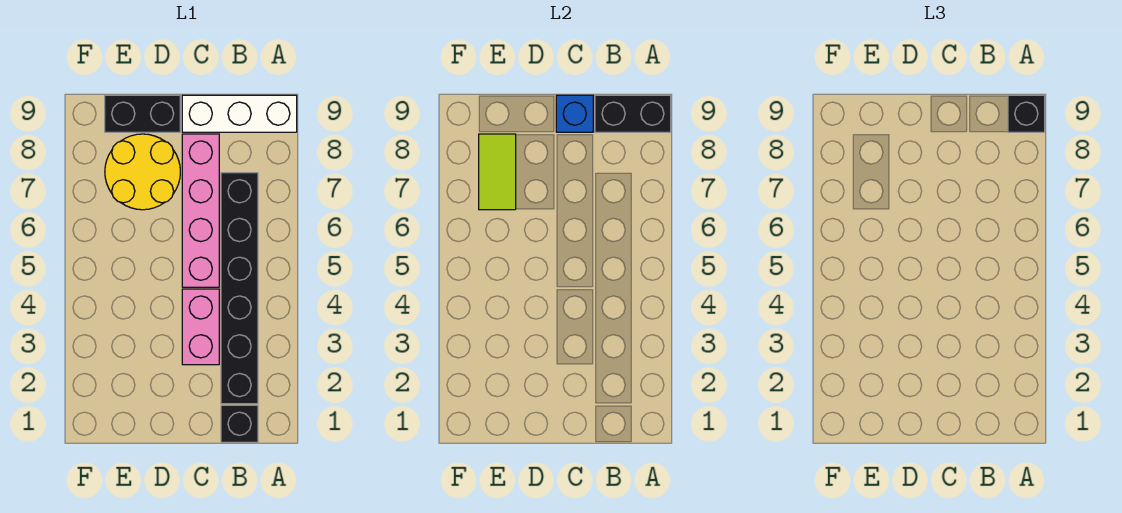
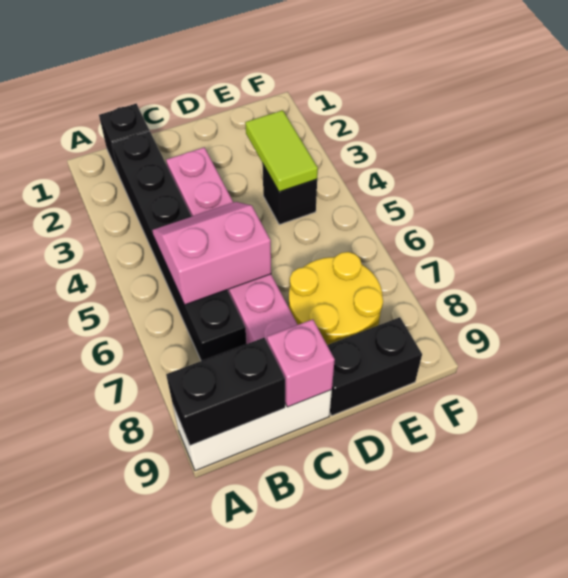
black brick A9 level 3 -> black brick E4 level 1
none -> pink slope B5:C6 level 2 top 6
blue brick C9 level 2 -> pink brick C9 level 2
lime tile E7:E8 level 2 -> lime tile E3:E4 level 2

